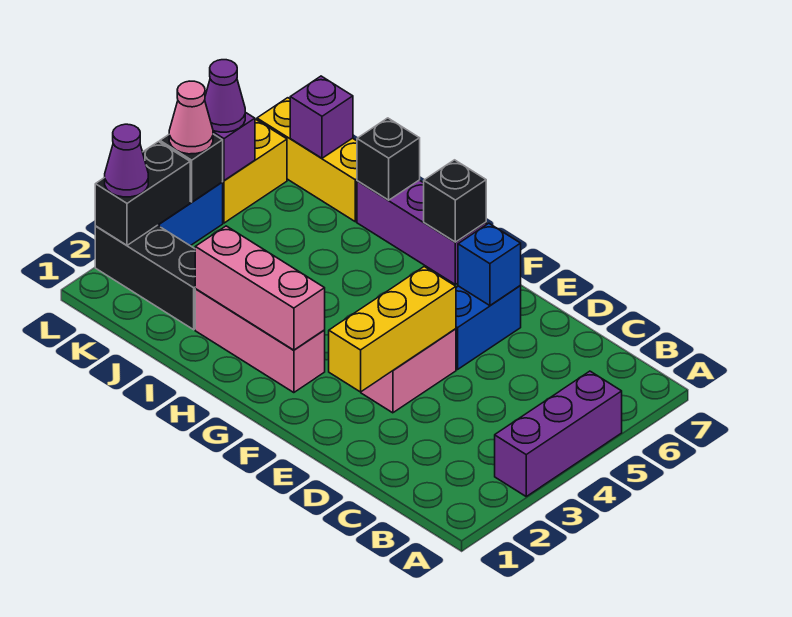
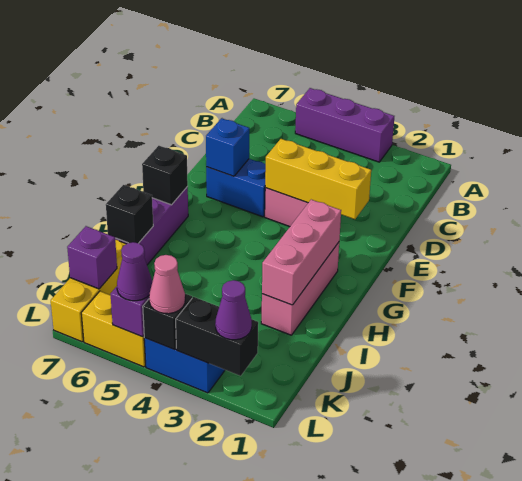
black brick J2:L2 level 1 -> none

